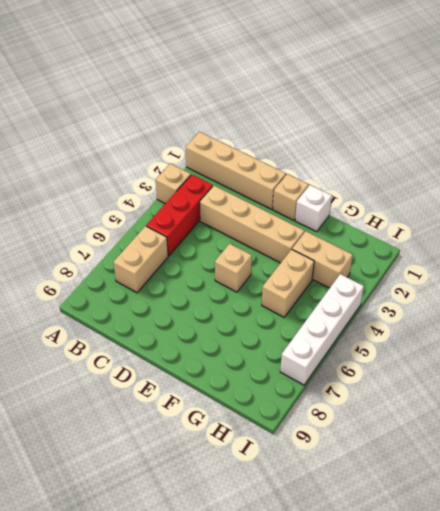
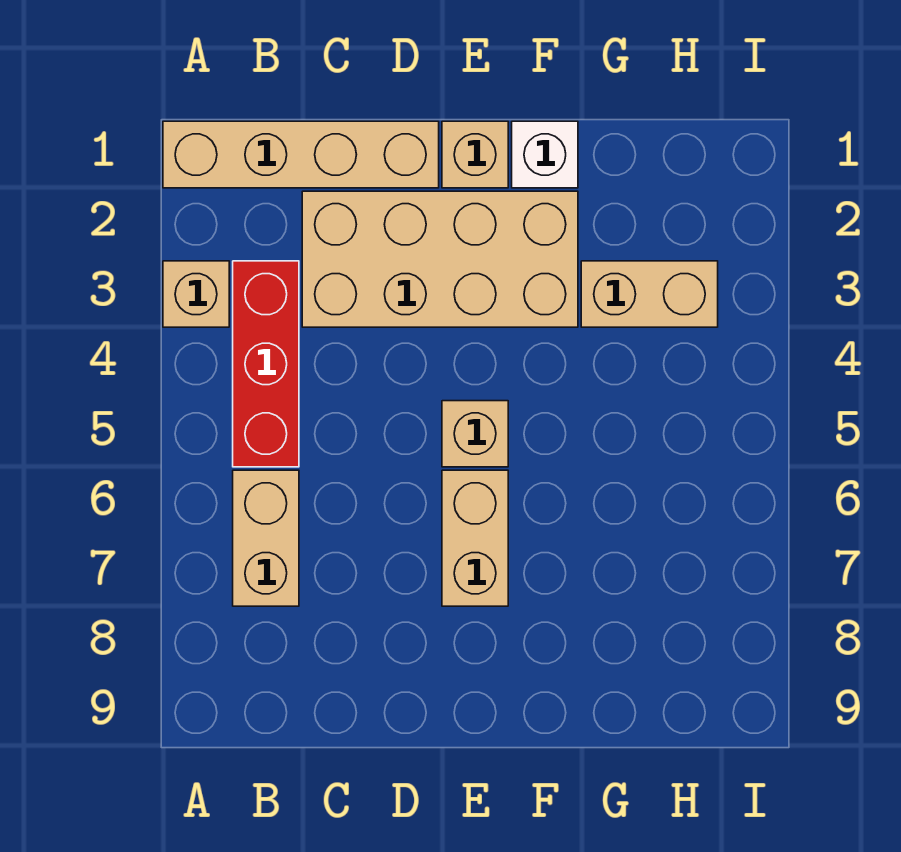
tan brick C3:F3 level 1 -> tan brick C2:F3 level 1
tan brick G4:G5 level 1 -> tan brick E6:E7 level 1
white brick I4:I7 level 1 -> none

